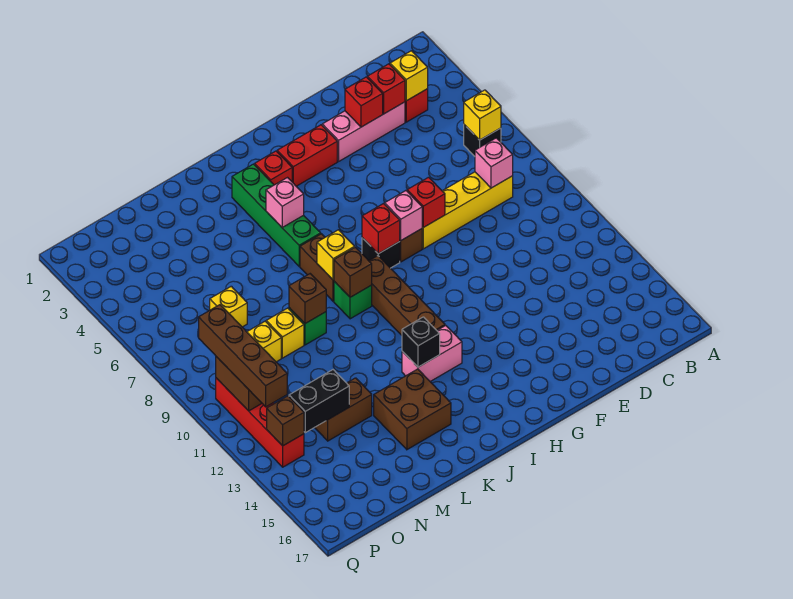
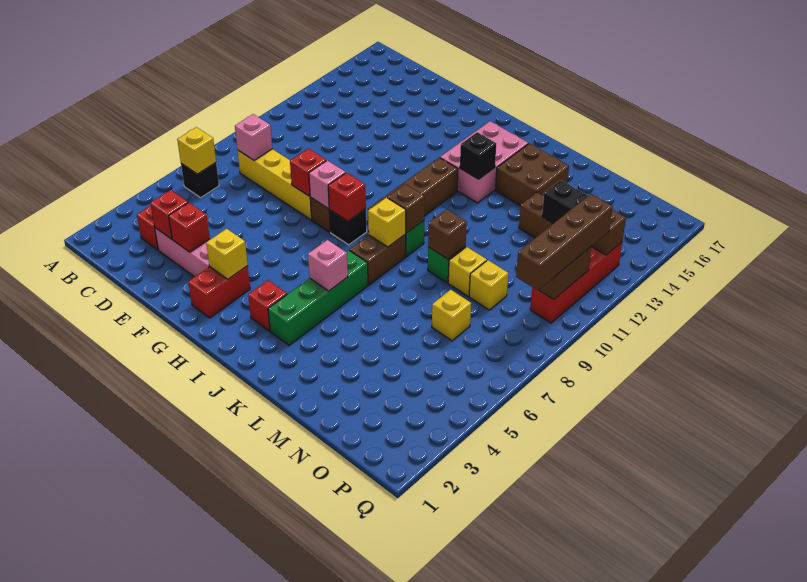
yellow brick C3 level 2 -> yellow brick G3 level 2
red brick G3:H3 level 1 -> red brick G2:G3 level 1
pink brick I13:J13 level 1 -> pink brick I13:J15 level 1

